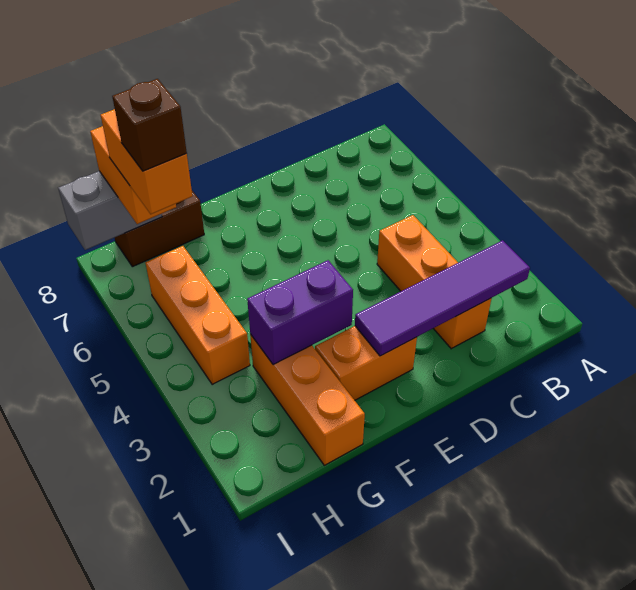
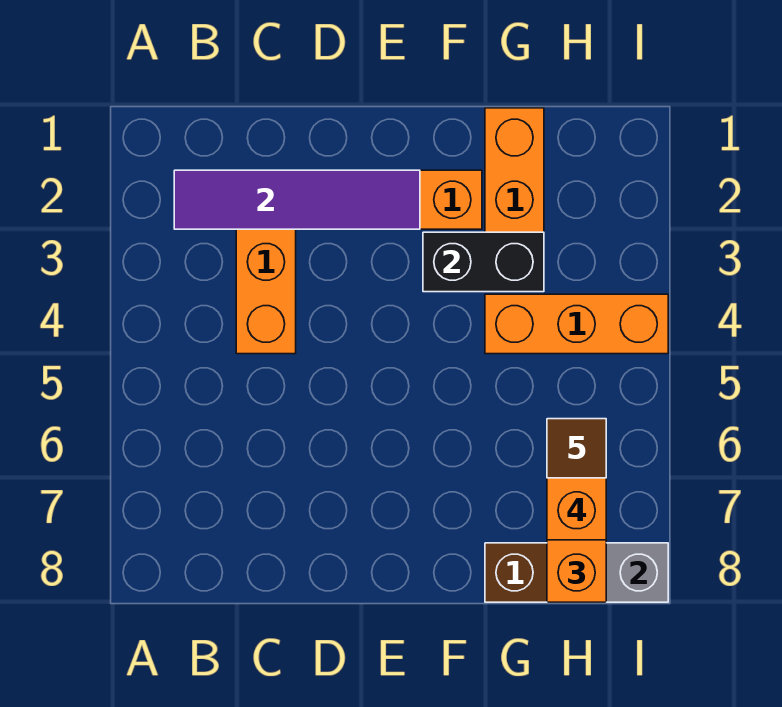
purple brick F3:G3 level 2 -> black brick F3:G3 level 2
orange brick H4:H6 level 1 -> orange brick G4:I4 level 1
brown brick H6 level 5 -> brown tile H6 level 5

